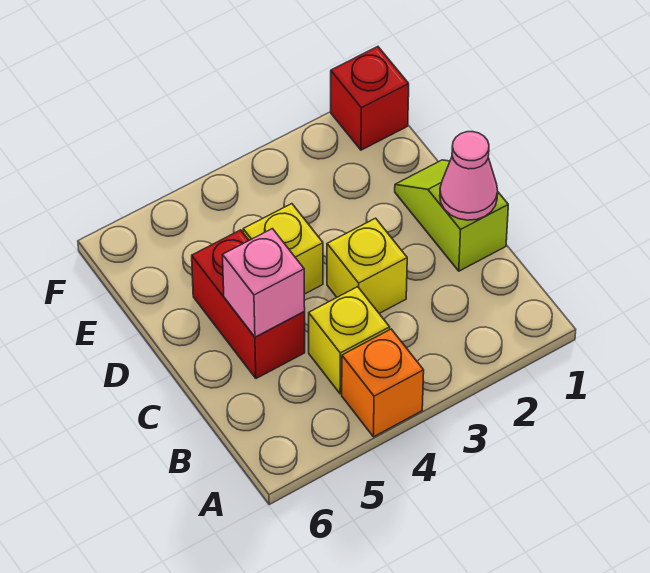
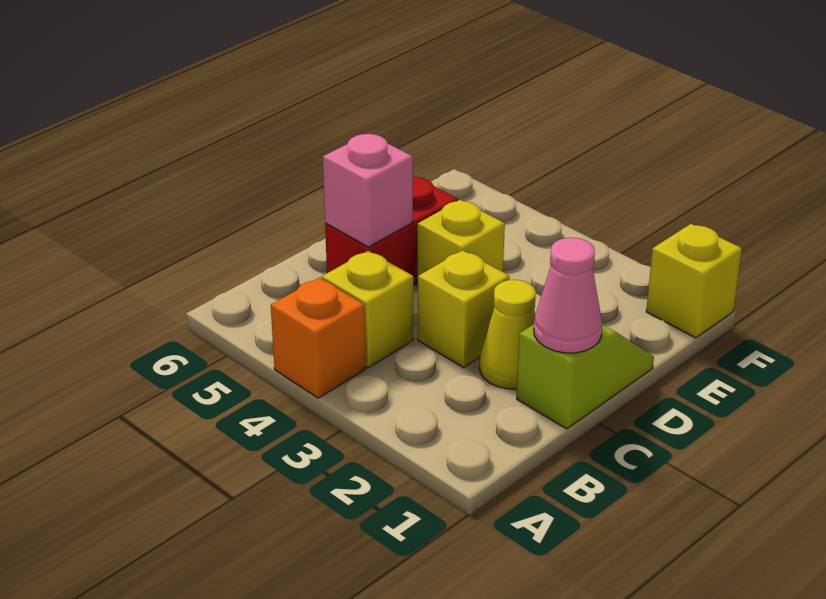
none -> yellow cone C2 level 1
red brick F1 level 1 -> yellow brick F1 level 1

